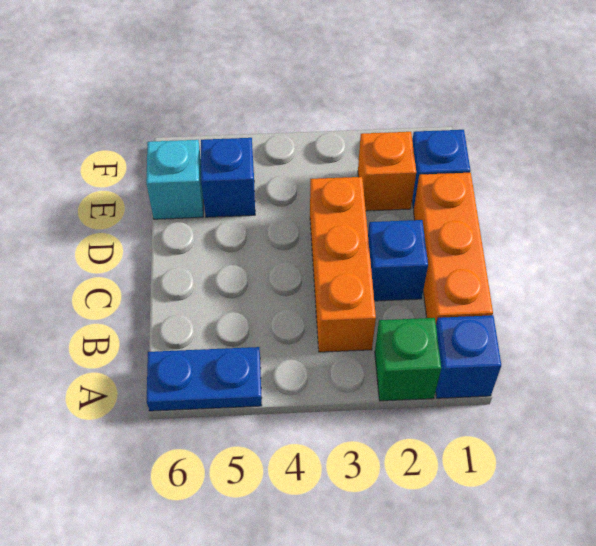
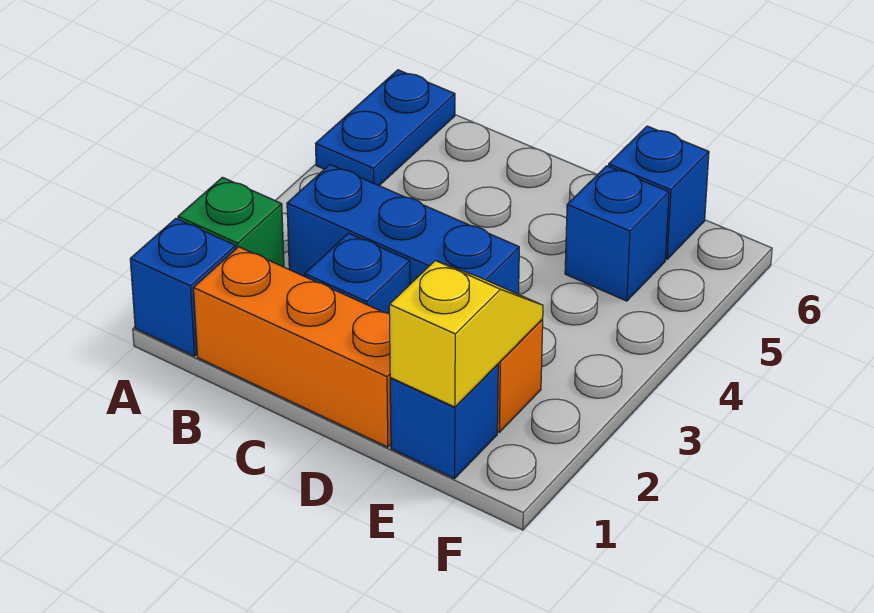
orange brick B3:D3 level 1 -> blue brick B3:D3 level 1
none -> yellow slope E1:E2 level 2 top 1
cyan brick E6 level 1 -> blue brick E6 level 1

